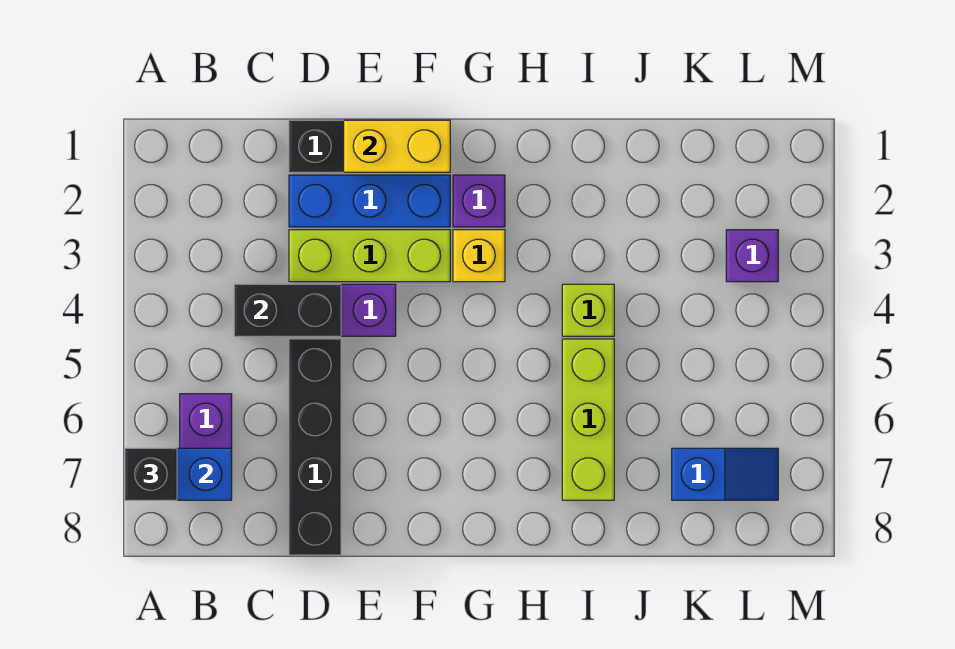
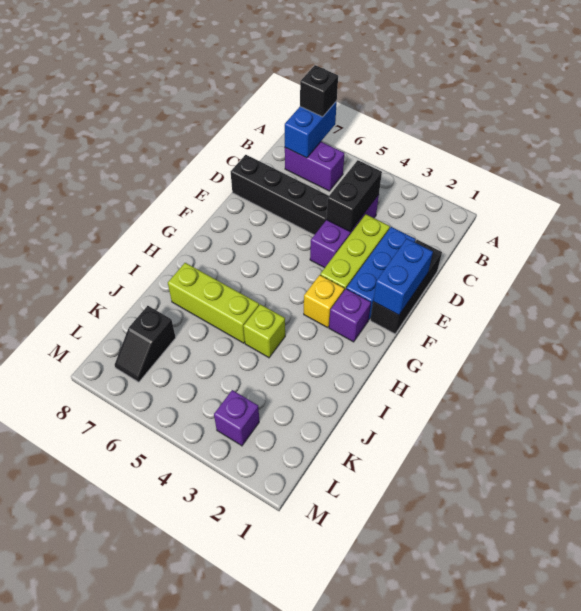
yellow brick E1:F1 level 2 -> blue brick E1:F1 level 2
blue slope K7:L7 level 1 top K -> black slope K7:L7 level 1 top K

